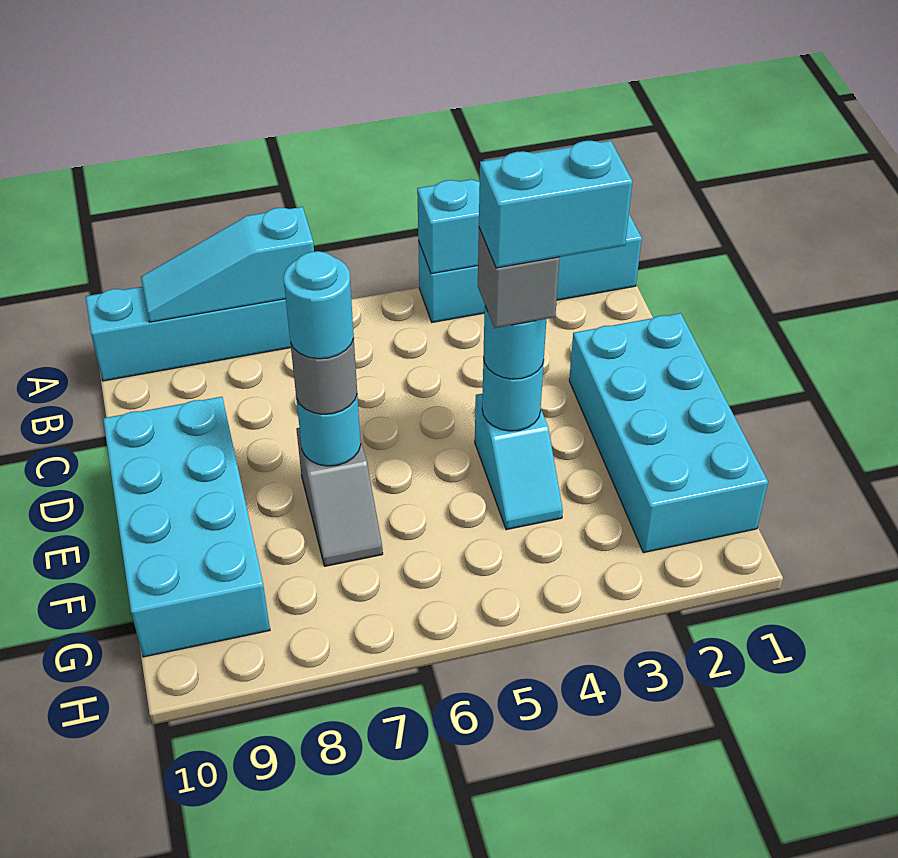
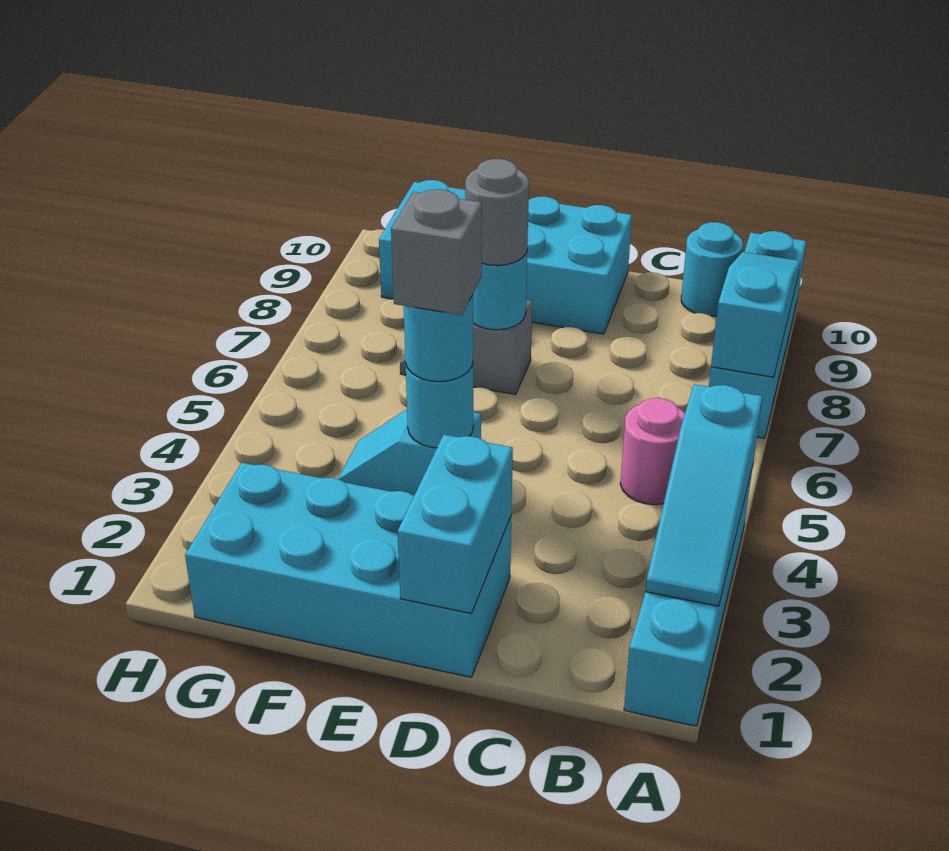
none -> pink round brick B5 level 1
cyan brick E3:E4 level 5 -> cyan brick D1:D2 level 2
cyan round brick E7 level 4 -> cyan round brick B10 level 1

